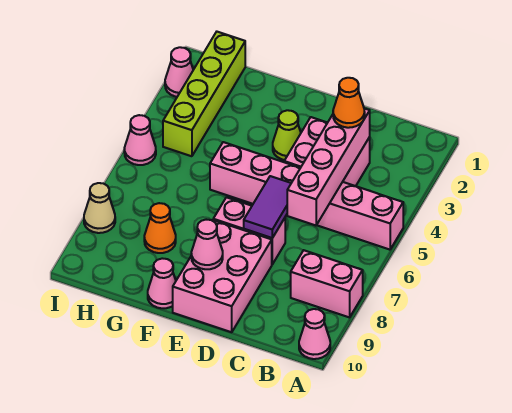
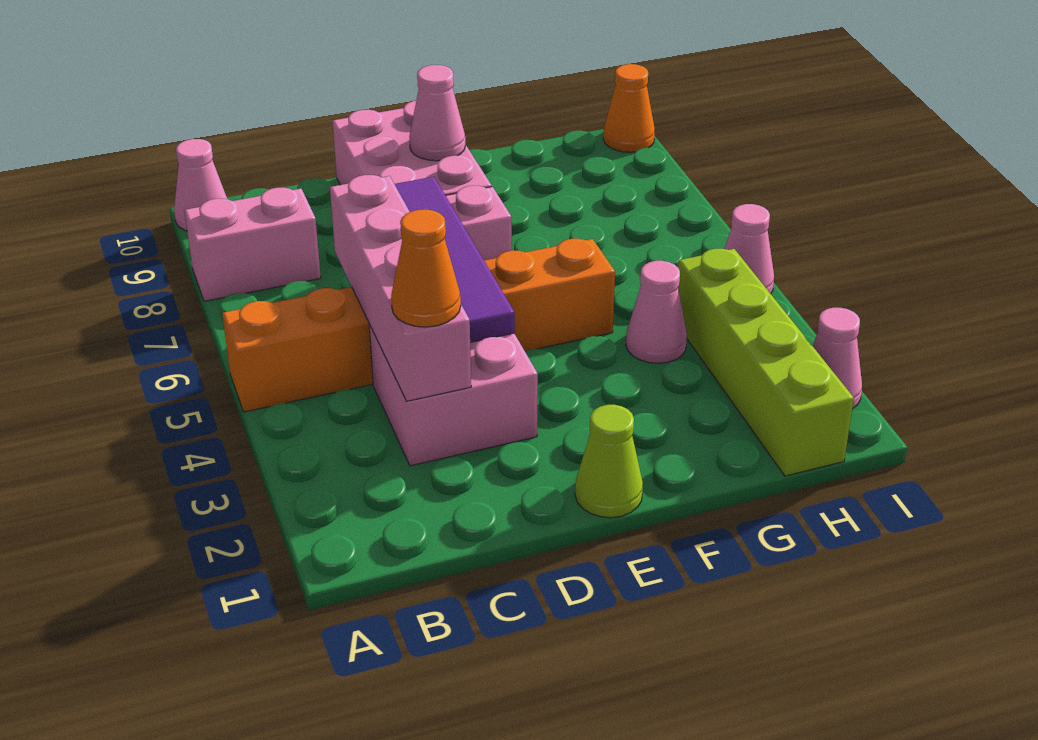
pink brick A5:F5 level 1 -> orange brick A5:F5 level 1
purple tile D6:D7 level 2 -> purple tile D4:D7 level 2
lime cone E3 level 1 -> lime cone E1 level 1
pink cone F10 level 1 -> pink cone G4 level 1
orange cone G8 level 1 -> orange cone I10 level 1
tan cone I8 level 1 -> none

